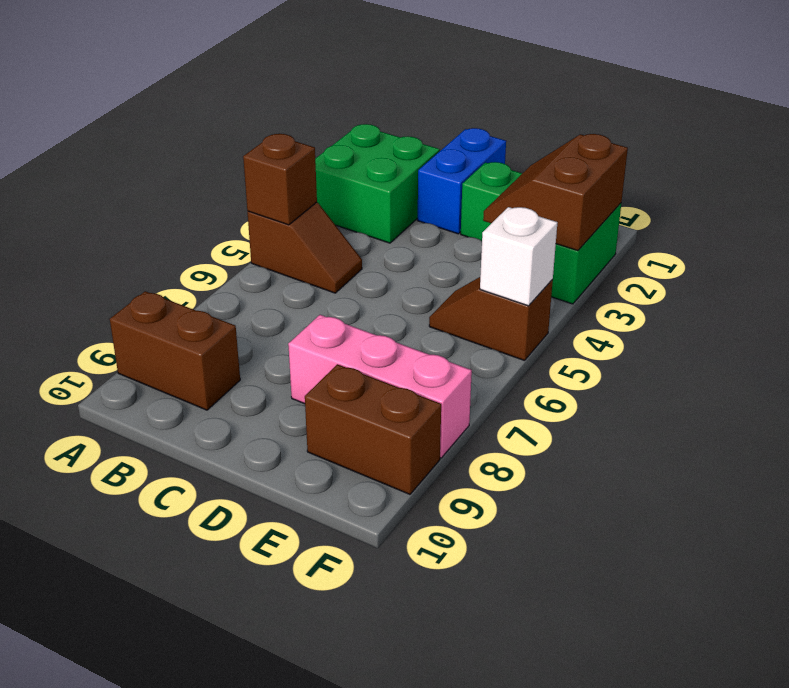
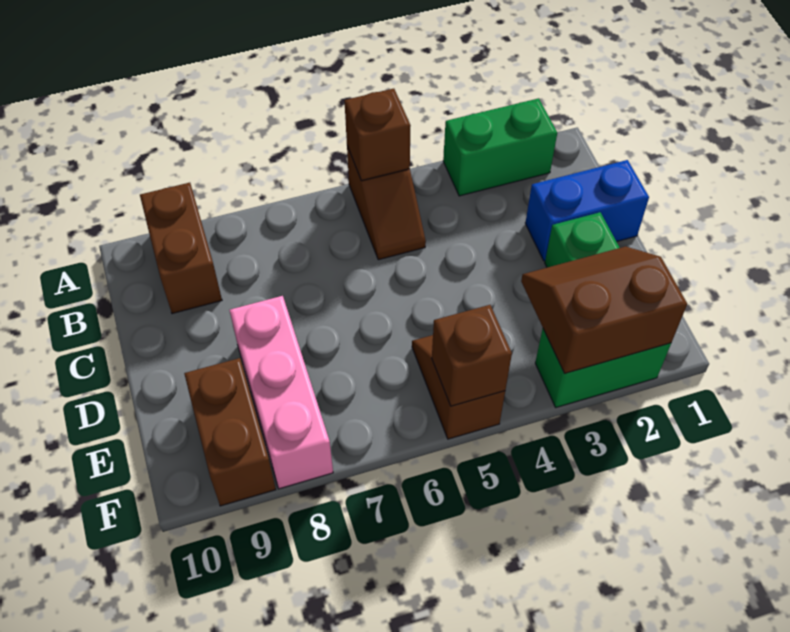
green brick A2:B3 level 1 -> green brick A2:A3 level 1
white brick F5 level 2 -> brown brick F5 level 2

